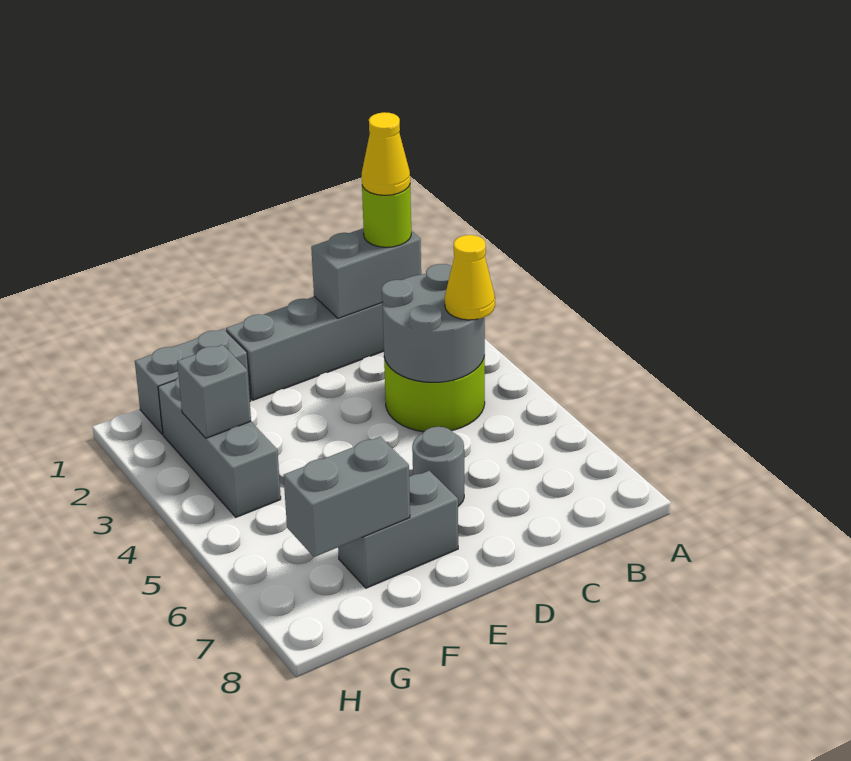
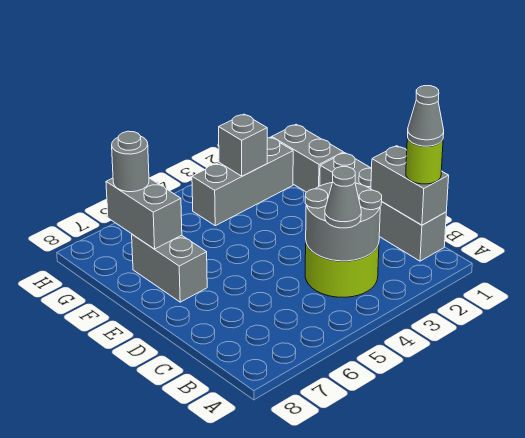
yellow cone B1 level 4 -> grey cone B1 level 4
yellow cone B4 level 3 -> grey cone B4 level 3
grey round brick D6 level 1 -> grey round brick G7 level 3

